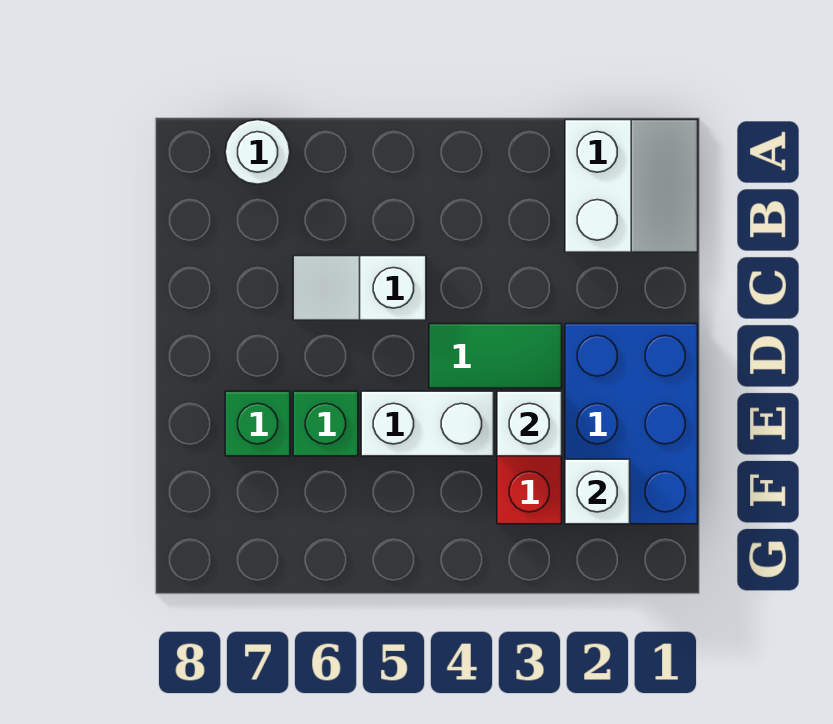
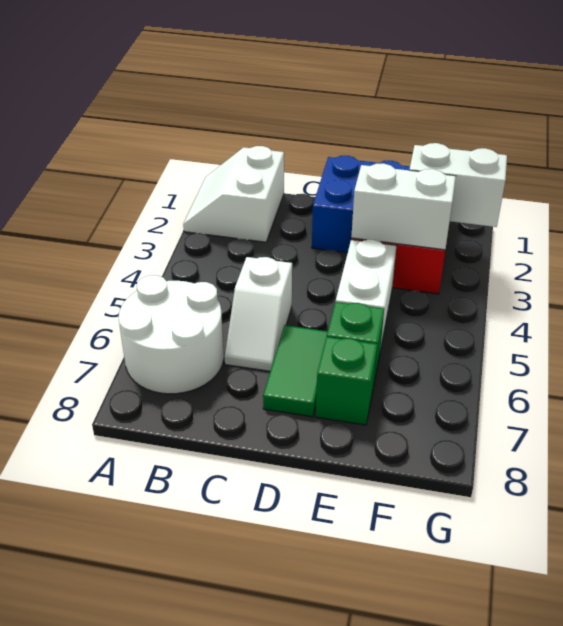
white slope A1:B2 level 1 top 2 -> white slope A1:B2 level 1 top B
white round brick A7 level 1 -> white round brick A6:B7 level 1
green tile D3:D4 level 1 -> green tile D6:D7 level 1
white brick E3 level 2 -> white brick E3:F3 level 2
white brick F2 level 2 -> white brick F2:G2 level 2

